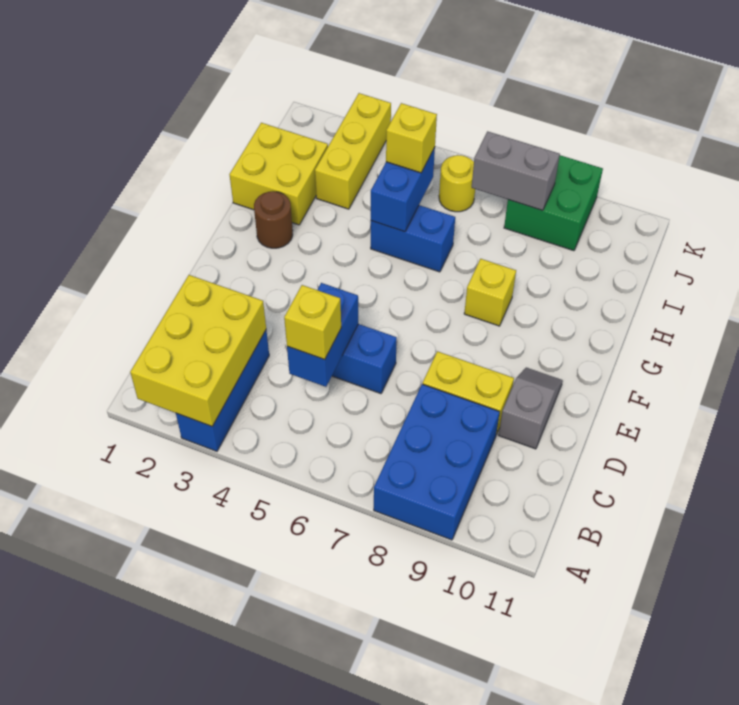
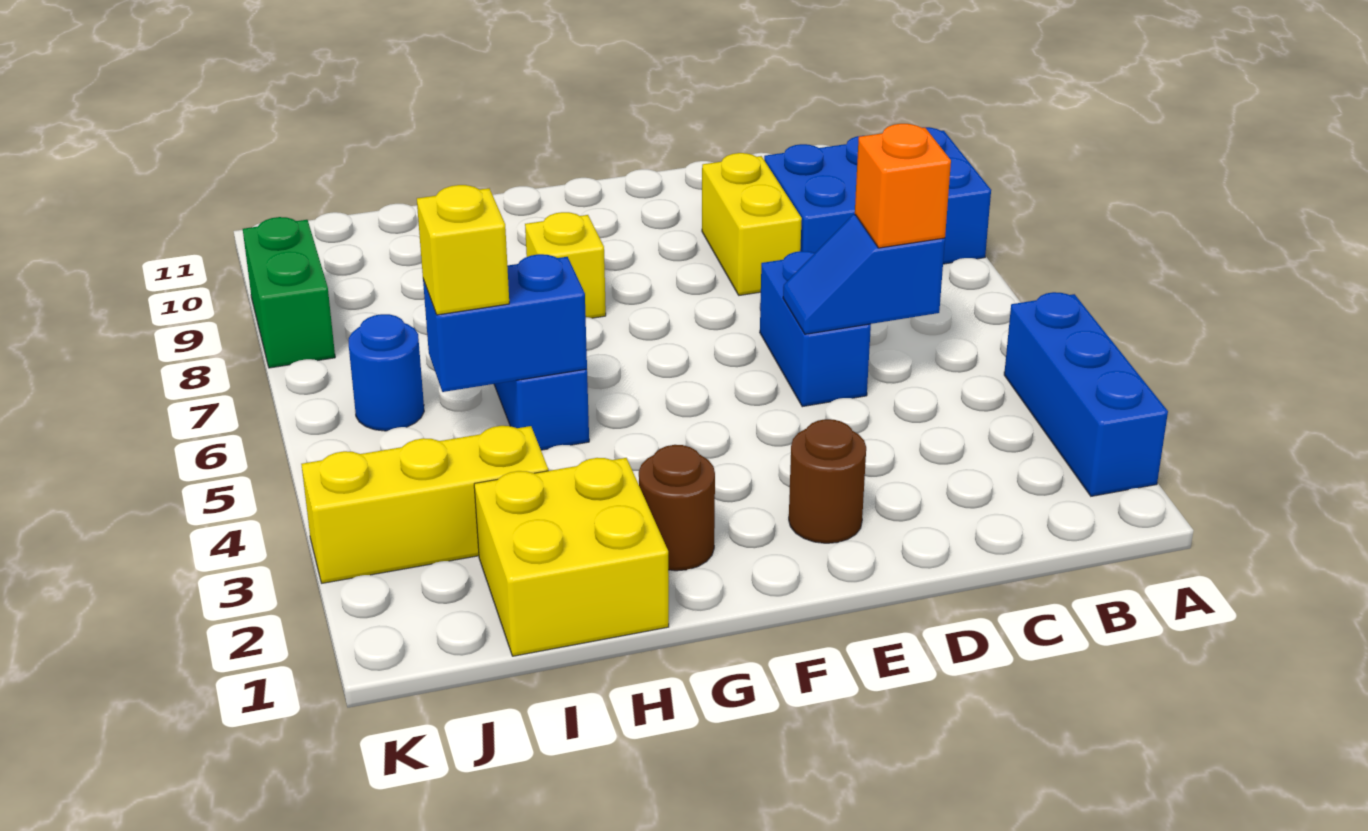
yellow brick A2:C3 level 2 -> none
blue brick A3:C3 level 1 -> blue brick A2:A4 level 1
blue brick C5:D5 level 2 -> blue slope C5:D5 level 2 top C
yellow brick C5 level 3 -> orange brick C5 level 3
grey slope D10:E10 level 1 top D -> none
none -> brown round brick E2 level 1
yellow round brick J6 level 1 -> blue round brick J6 level 1
grey brick J7:J8 level 2 -> none
green brick J8:K9 level 1 -> green brick K8:K9 level 1

